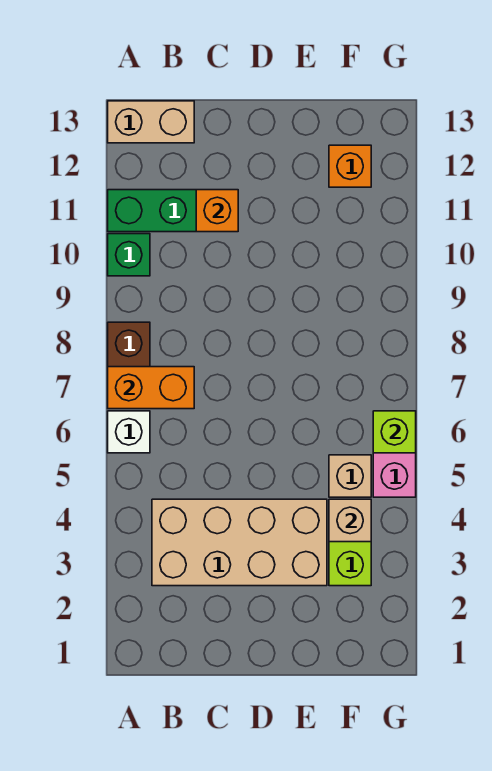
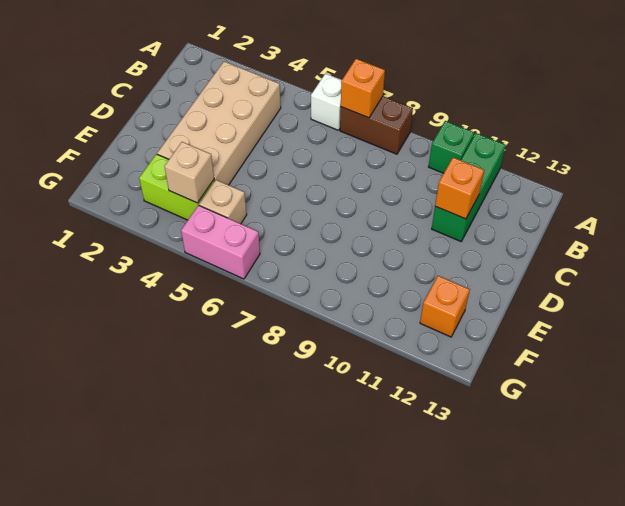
orange brick A7:B7 level 2 -> orange brick A7 level 2
tan brick A13:B13 level 1 -> none
lime brick G6 level 2 -> none

